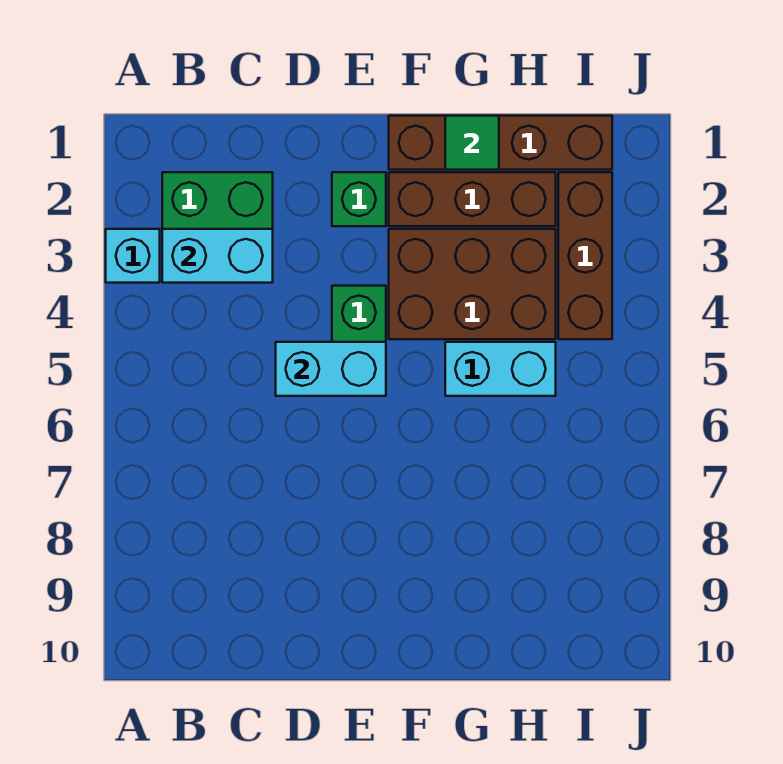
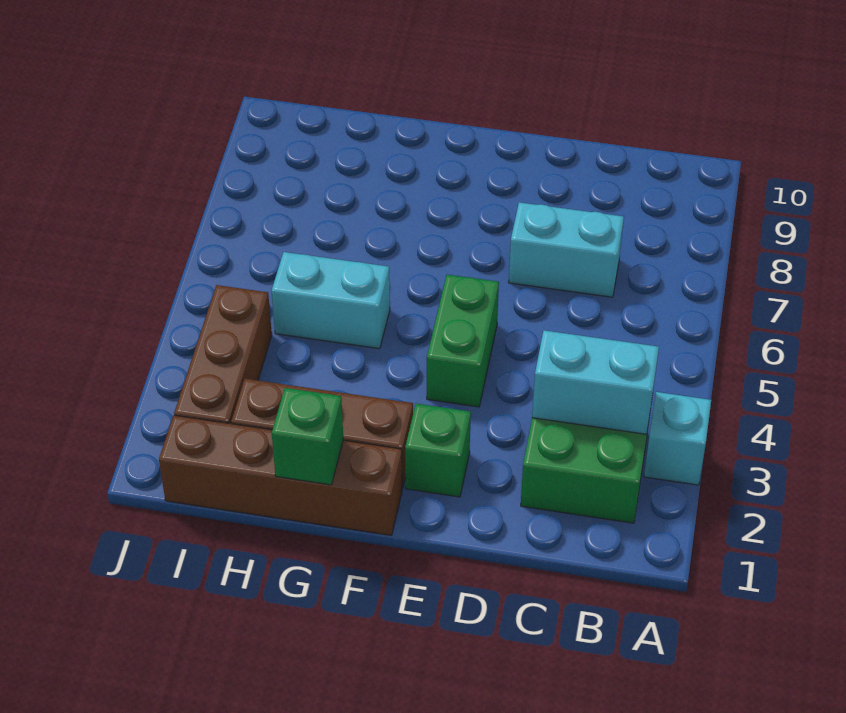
cyan brick D5:E5 level 2 -> cyan brick C7:D7 level 1
brown brick F3:H4 level 1 -> none
green tile G1 level 2 -> green brick G1 level 2

